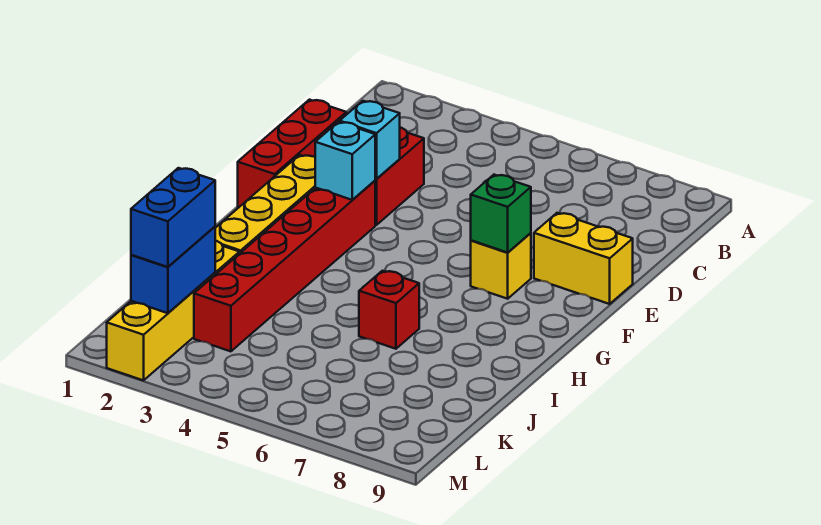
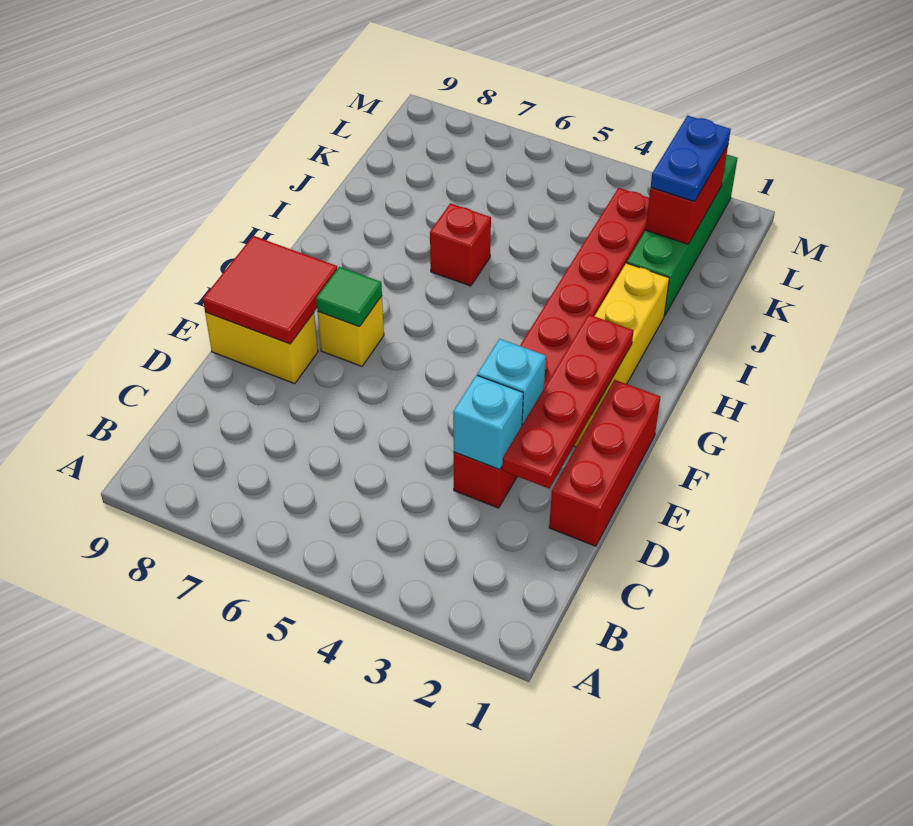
none -> red plate D2:G2 level 2
none -> red tile E8:F9 level 2
cyan brick F3 level 2 -> cyan brick D3 level 2
green brick F7 level 2 -> green tile F7 level 2
yellow brick J2:M2 level 1 -> green brick J2:M2 level 1
blue brick K2:L2 level 2 -> red brick K2:L2 level 2
blue brick K2:L2 level 3 -> blue plate K2:L2 level 3

